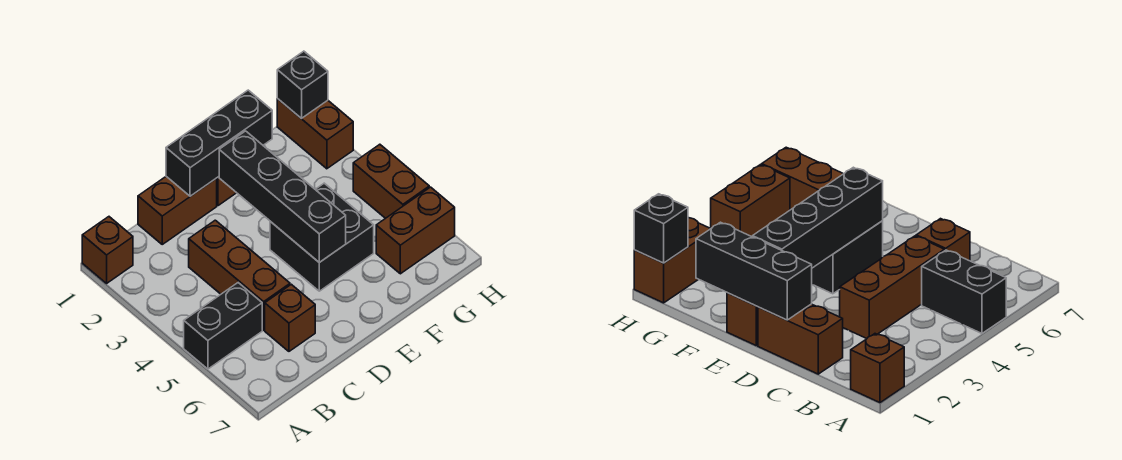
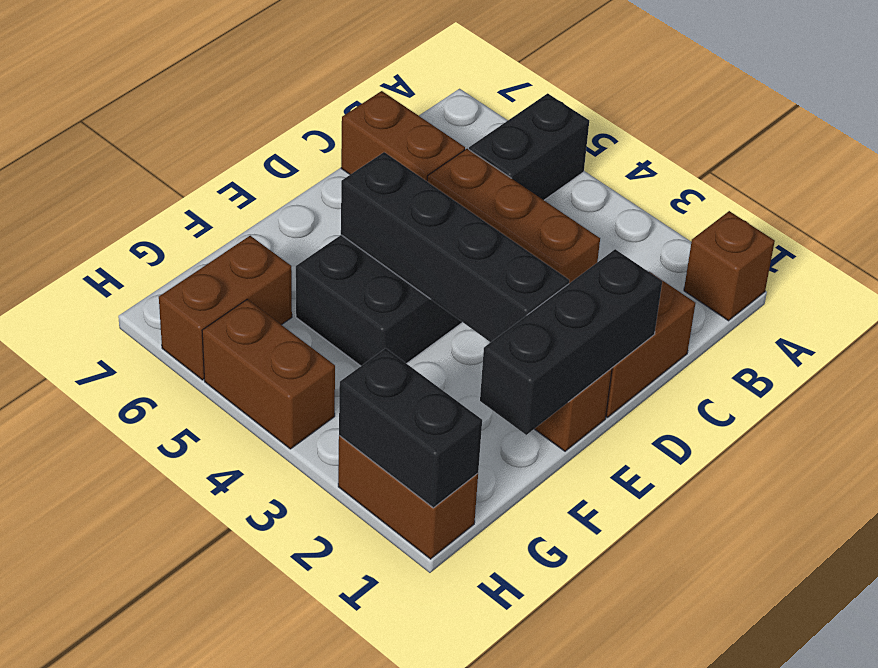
brown brick C6 level 1 -> brown brick C6:C7 level 1
black brick H1 level 2 -> black brick H1:H2 level 2

